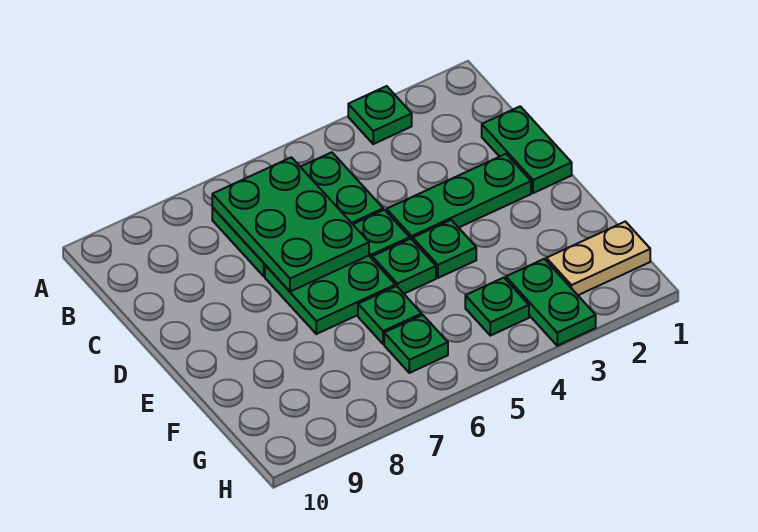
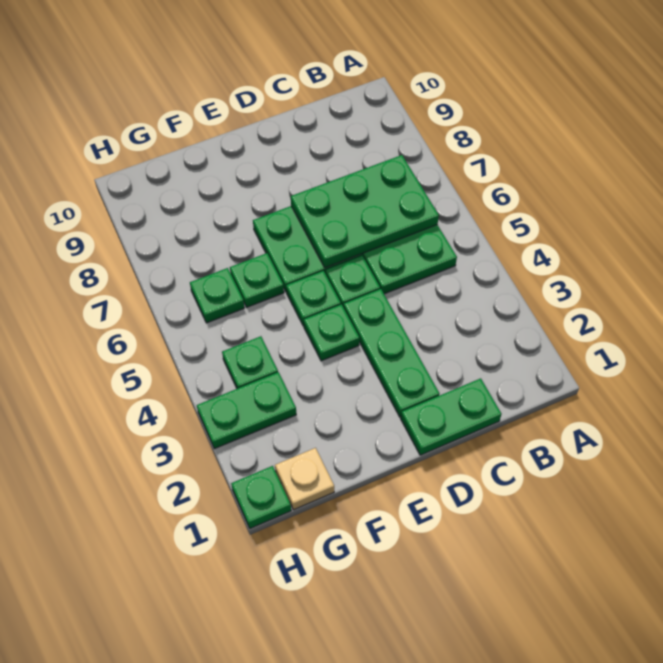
green plate A3 level 1 -> green plate H1 level 1
tan plate G1:G2 level 1 -> tan plate G1 level 1

